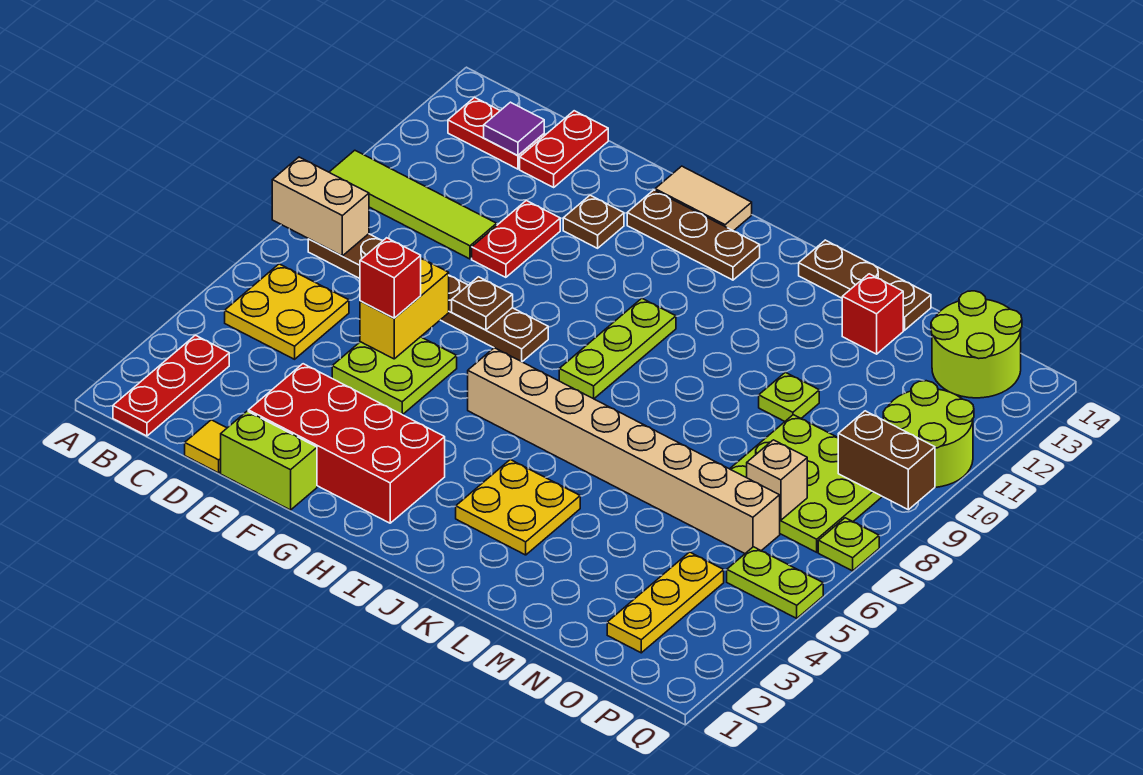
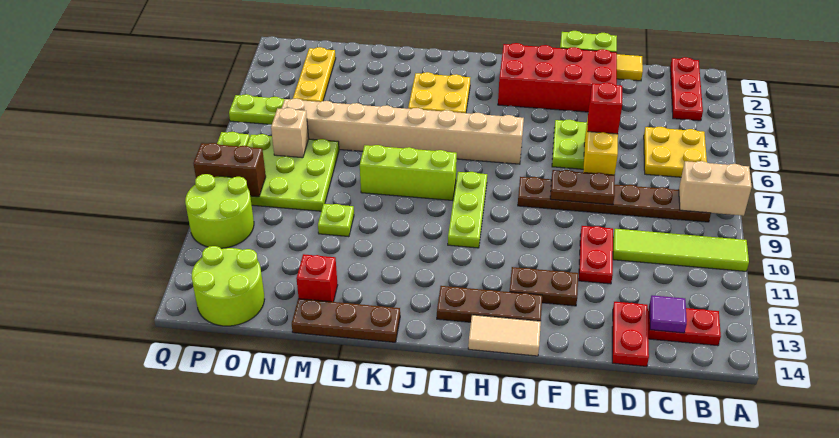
brown plate F8 level 2 -> brown plate E8:F8 level 2
brown plate F12 level 1 -> brown plate F12:G12 level 1
none -> lime brick J8:L8 level 1

